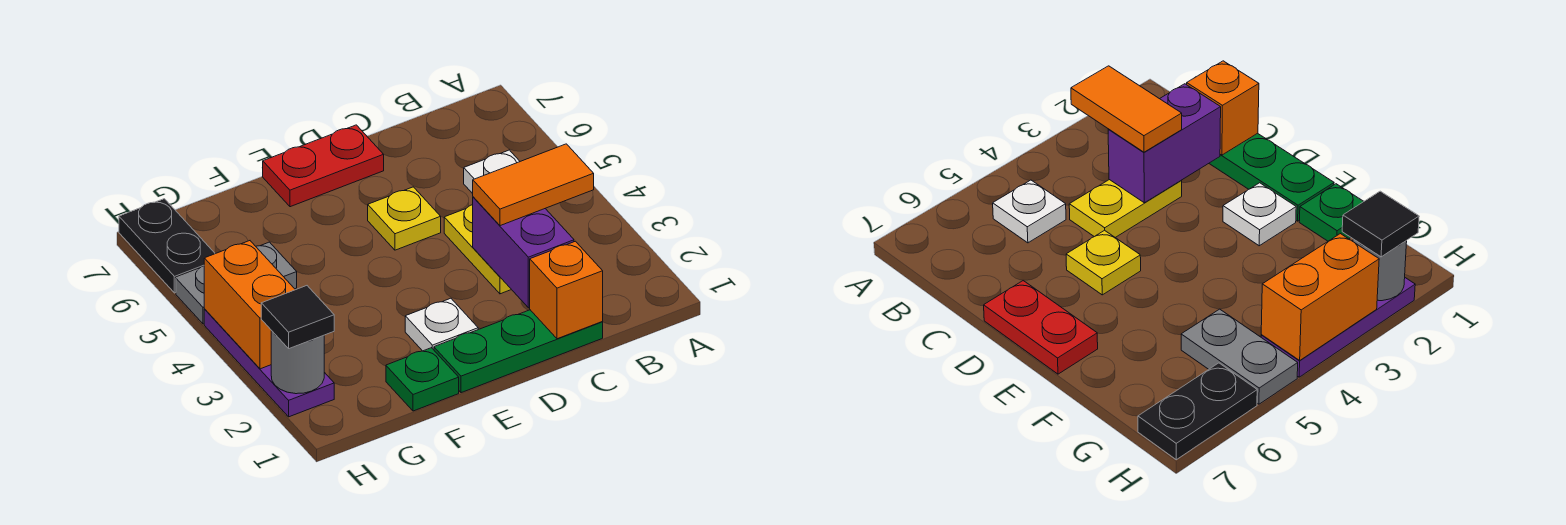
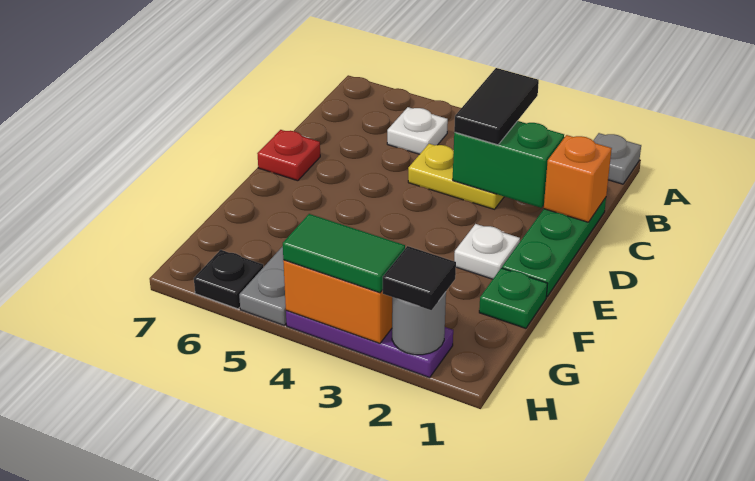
none -> grey plate A1 level 1
orange tile B3:C3 level 3 -> black tile B3:C3 level 3
purple brick C2:C3 level 2 -> green brick C2:C3 level 2
yellow plate D5 level 1 -> none
red plate D7:E7 level 1 -> red plate D7 level 1
none -> green tile H3:H4 level 3
black plate H6:H7 level 1 -> black plate H6 level 1

